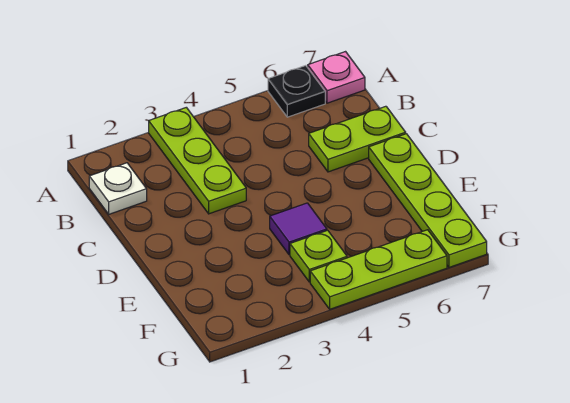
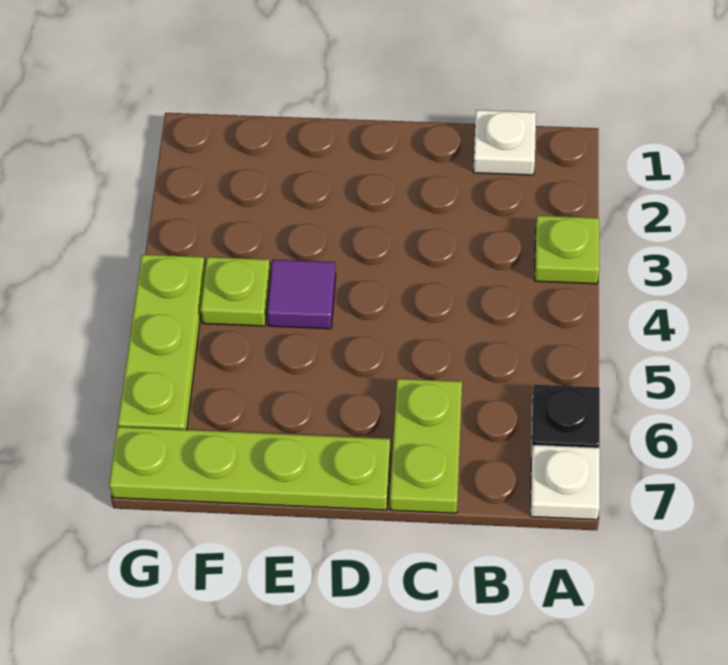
lime plate A3:C3 level 1 -> lime plate A3 level 1
pink plate A7 level 1 -> white plate A7 level 1

